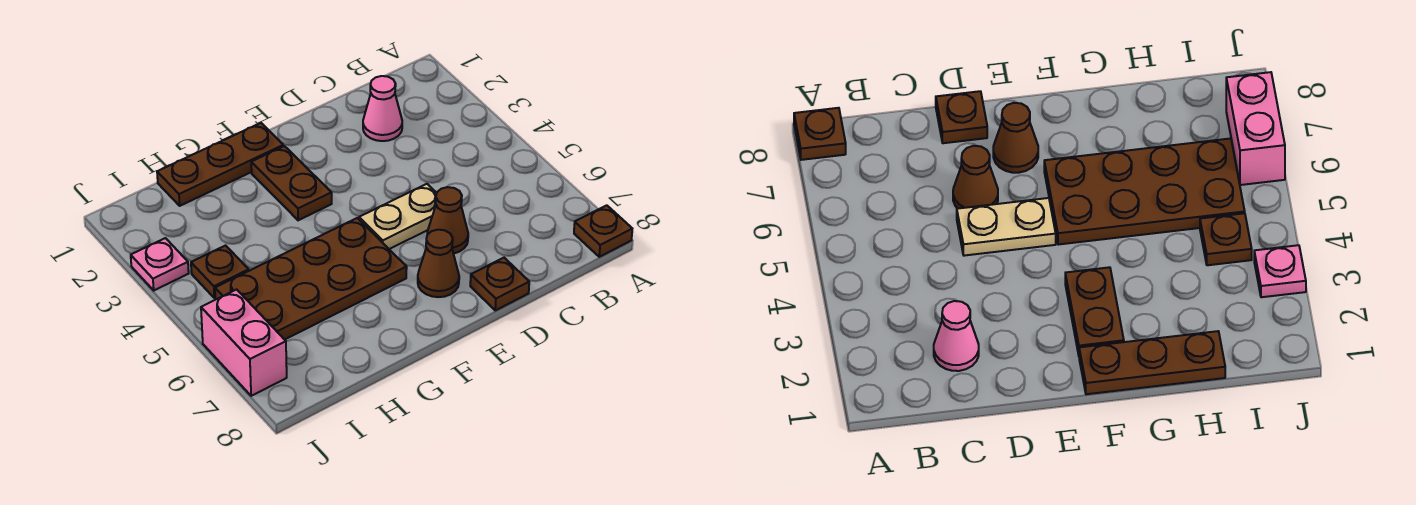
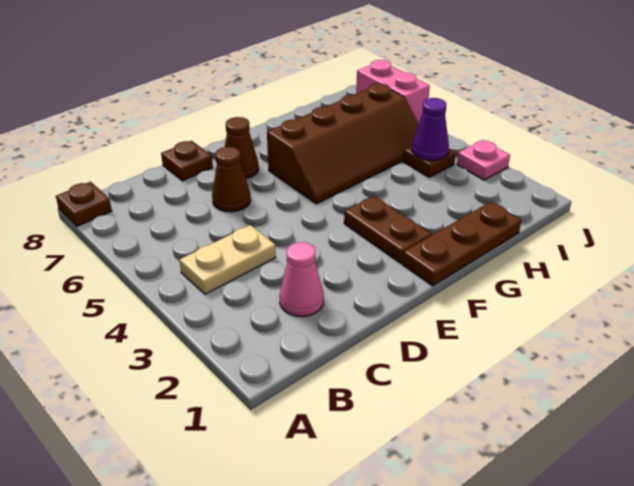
tan plate D5:E5 level 1 -> tan plate B4:C4 level 1
brown plate F5:I6 level 1 -> brown slope F5:I6 level 1 top 6
none -> purple cone I4 level 2

